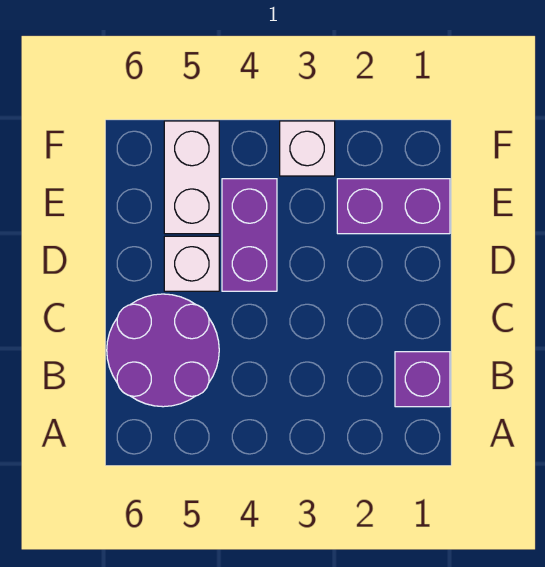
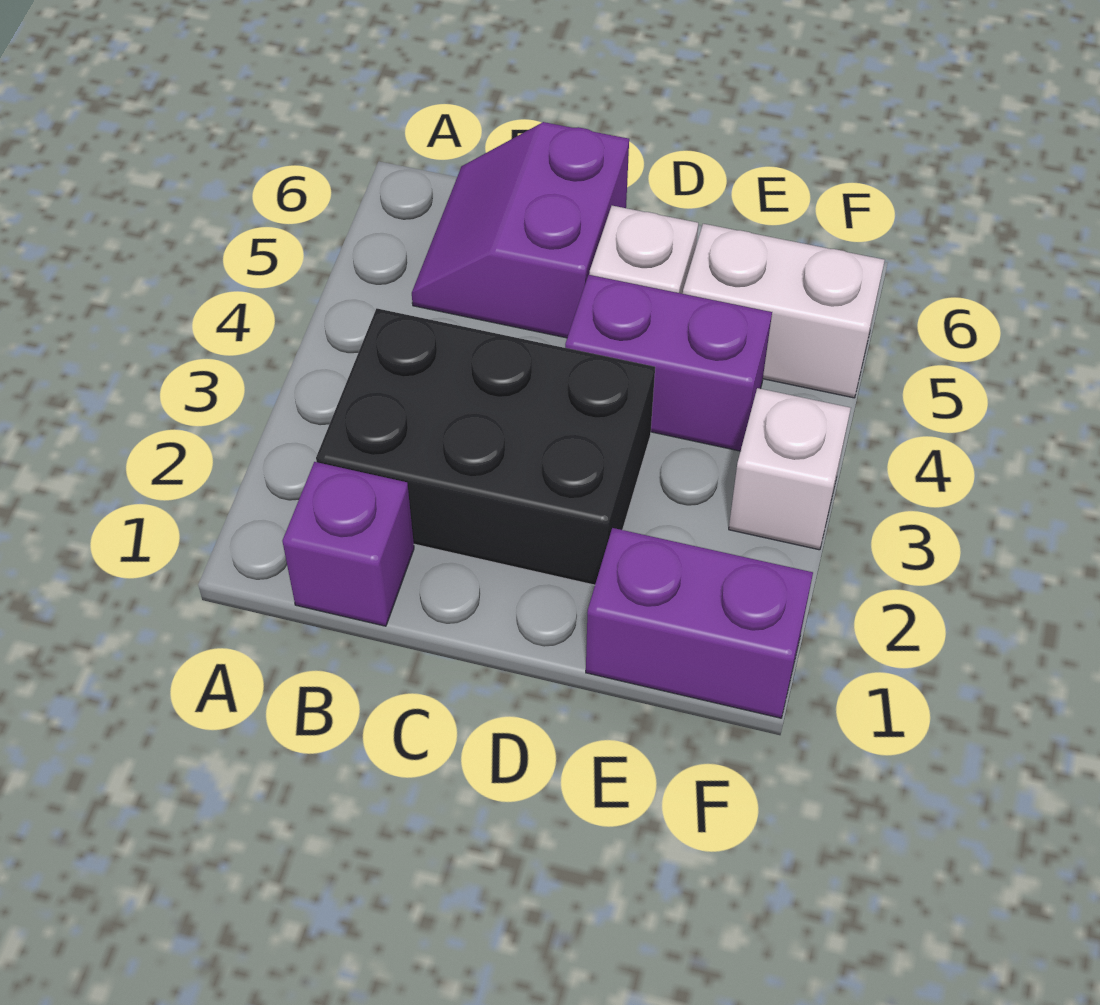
none -> black brick B2:D3 level 1
purple round brick B5:C6 level 1 -> purple slope B5:C6 level 1 top C
purple brick E1:E2 level 1 -> purple brick E1:F1 level 1

